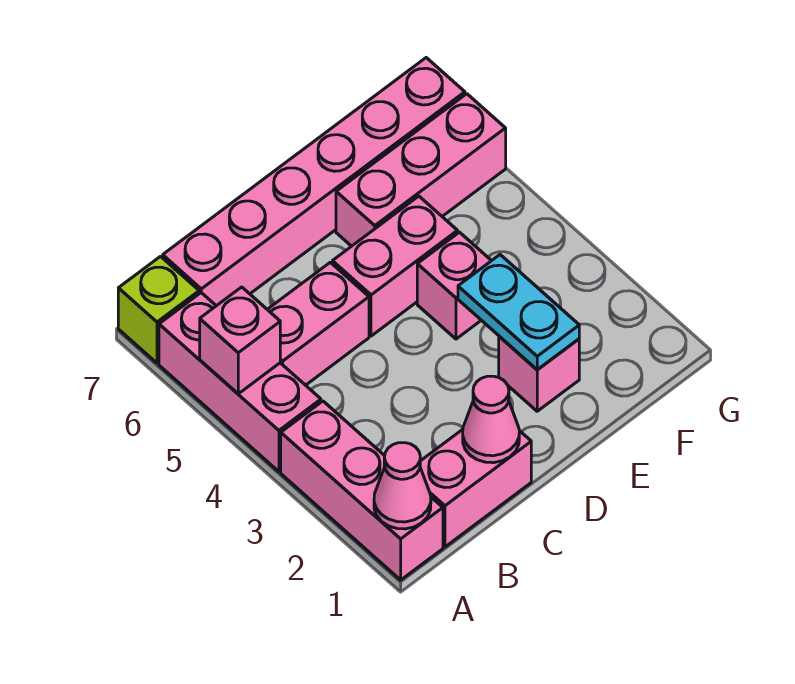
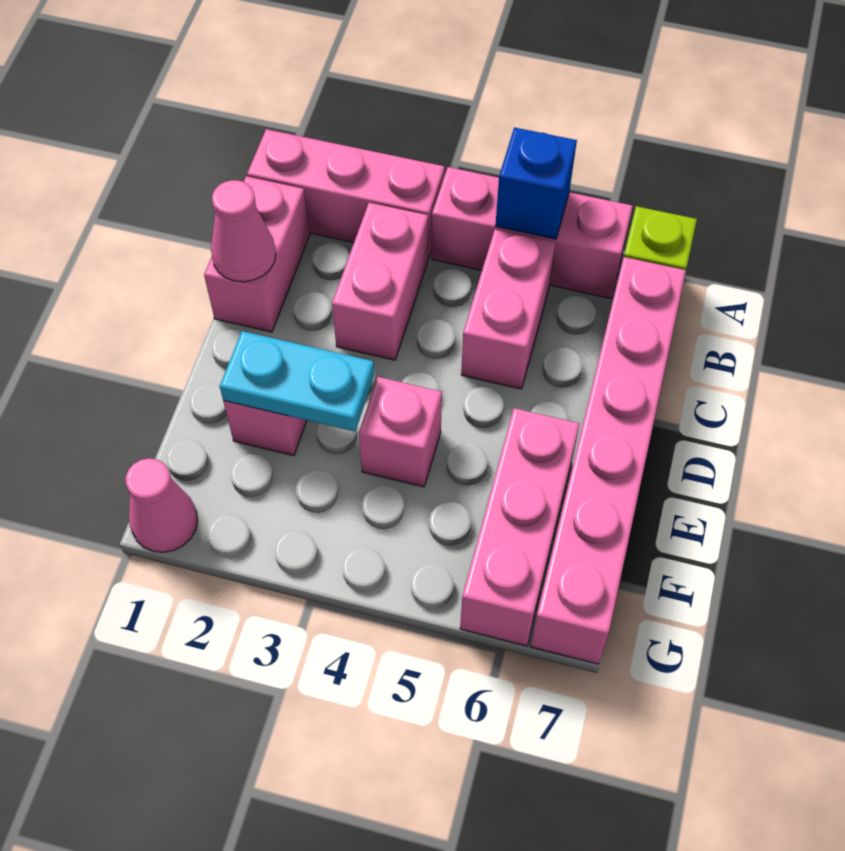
pink cone A1 level 2 -> pink cone G1 level 1
pink brick A5 level 2 -> blue brick A5 level 2
pink brick D5:E5 level 1 -> pink brick B3:C3 level 1

